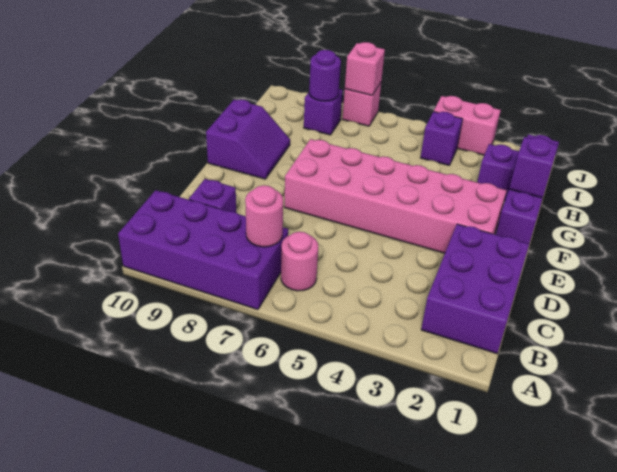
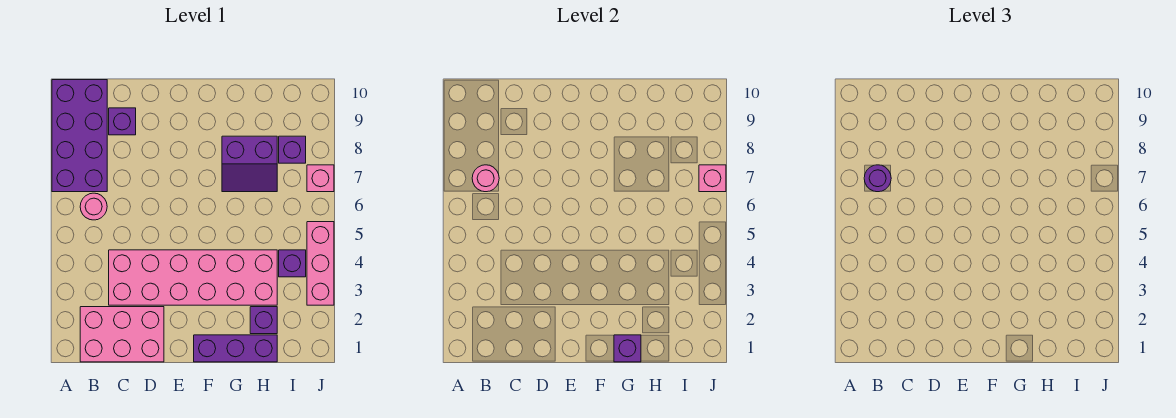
purple brick B1:D2 level 1 -> pink brick B1:D2 level 1
pink brick E2:F7 level 1 -> pink brick C3:H4 level 1
purple brick F1:I1 level 1 -> purple brick F1:H1 level 1
purple slope F9:G10 level 1 top 10 -> purple slope G7:H8 level 1 top 8
purple round brick I8 level 2 -> purple round brick B7 level 3
pink brick J3:J4 level 1 -> pink brick J3:J5 level 1

